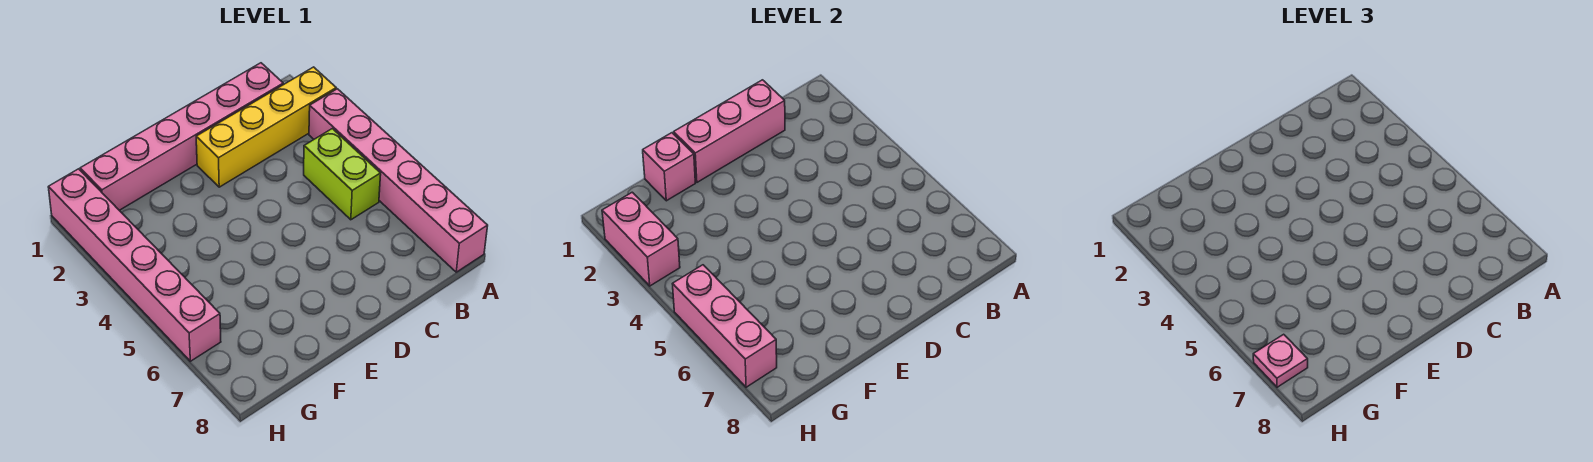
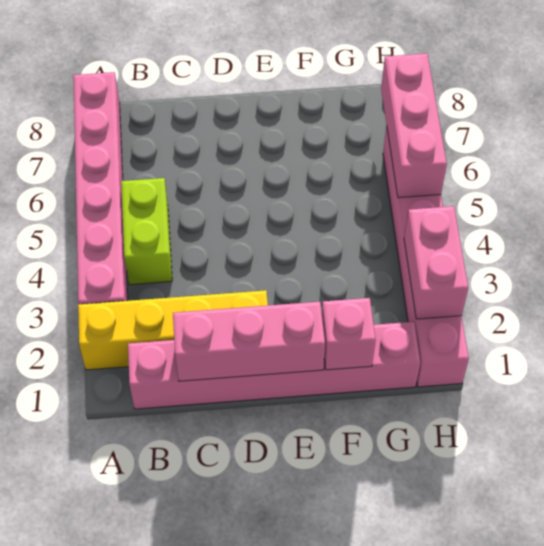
pink plate H7 level 3 -> none

